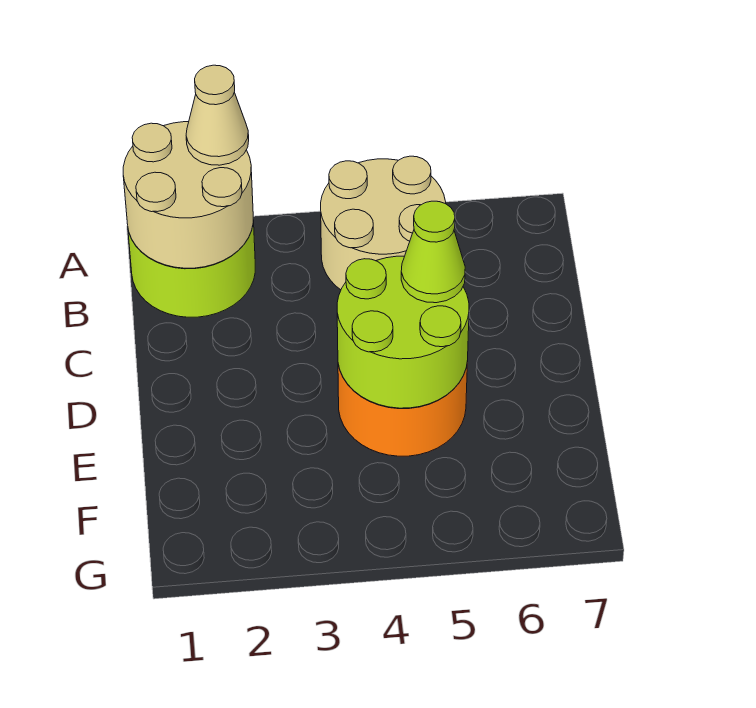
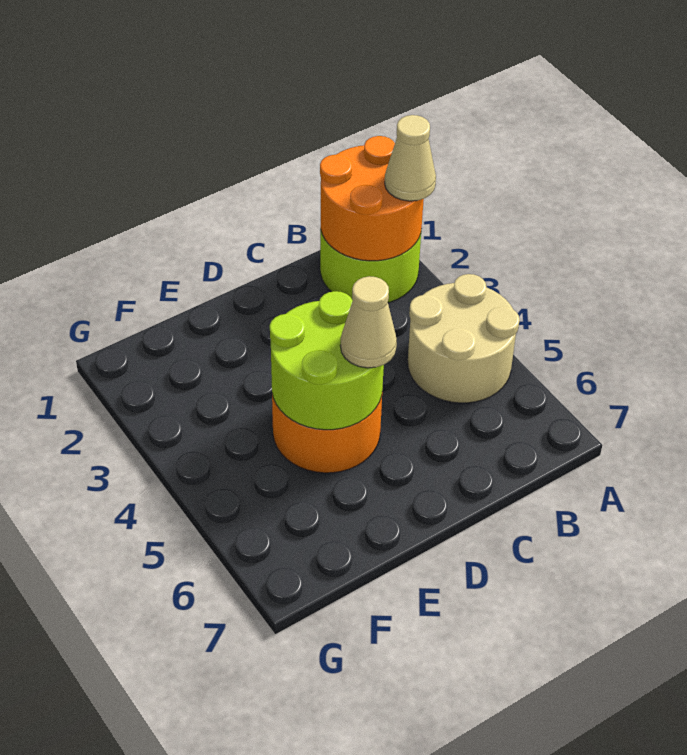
tan round brick A1:B2 level 2 -> orange round brick A1:B2 level 2
lime cone D5 level 3 -> tan cone D5 level 3

